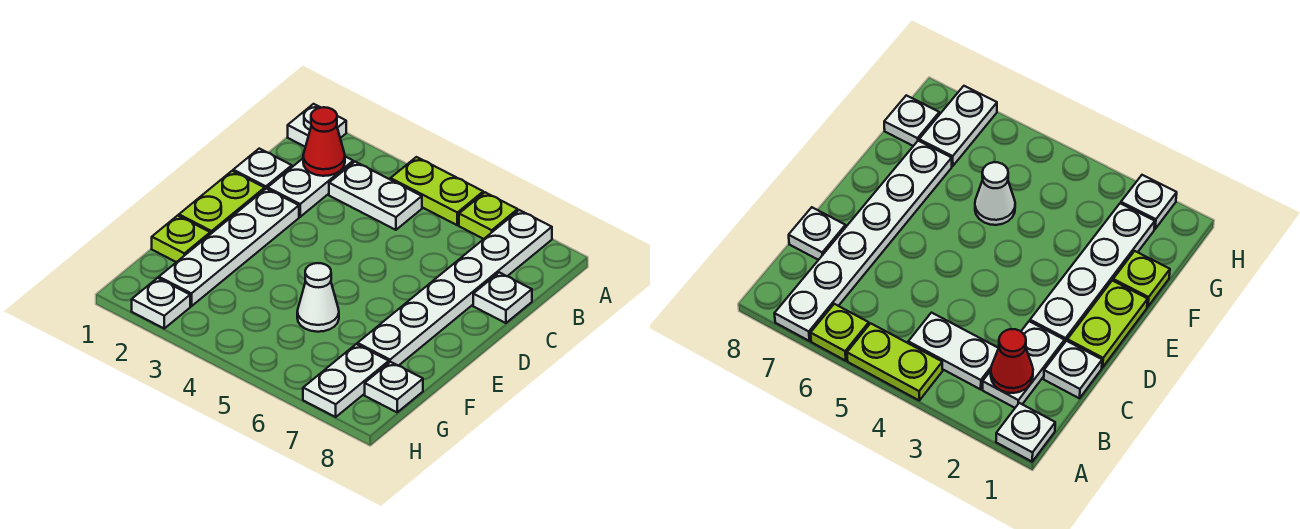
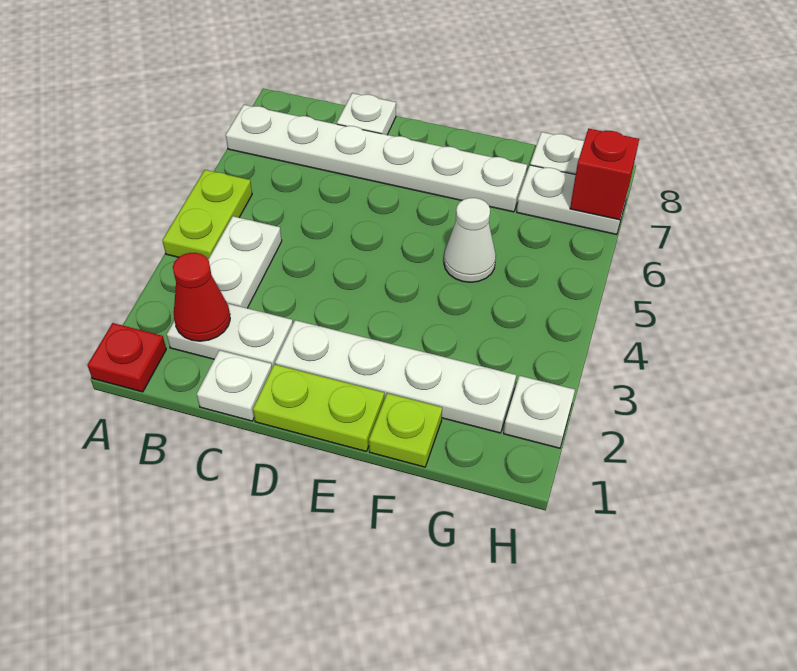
white plate A1 level 1 -> red plate A1 level 1
lime plate A6 level 1 -> none
none -> red brick H7 level 2

